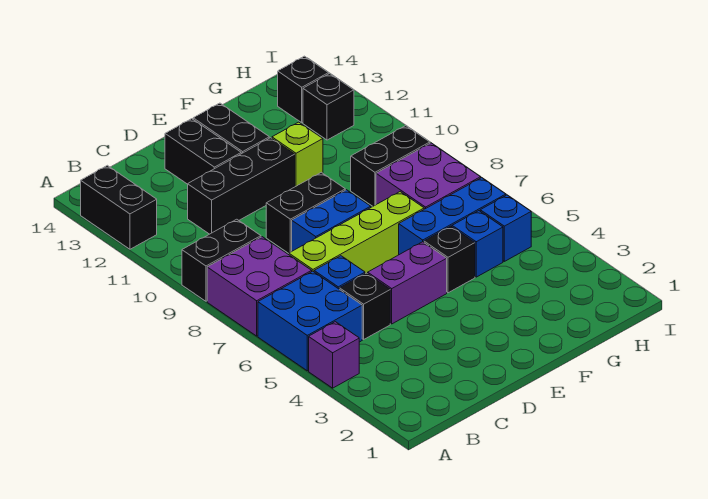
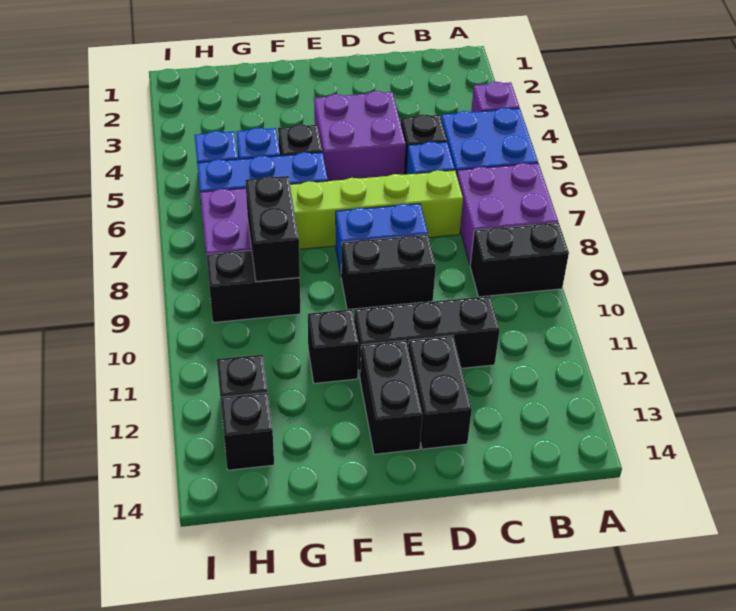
black brick A12:A13 level 1 -> black brick G8:G9 level 2
purple brick D5:E5 level 1 -> purple brick D4:E5 level 1
lime brick F11 level 1 -> black brick F11 level 1

